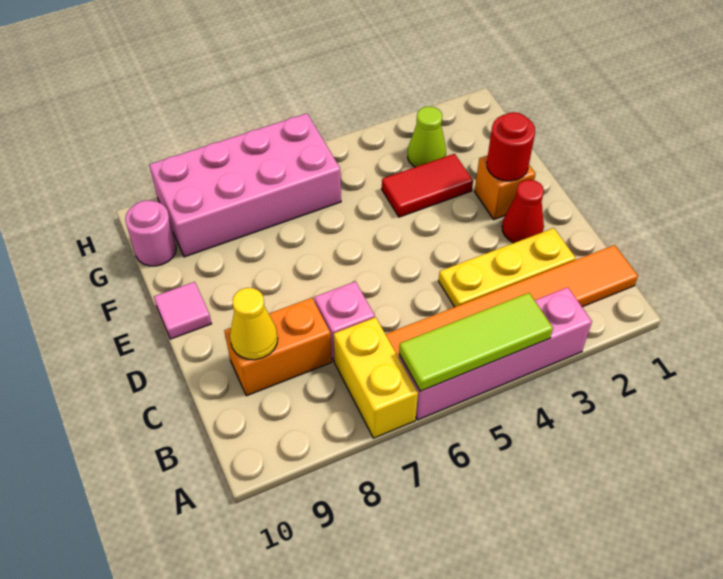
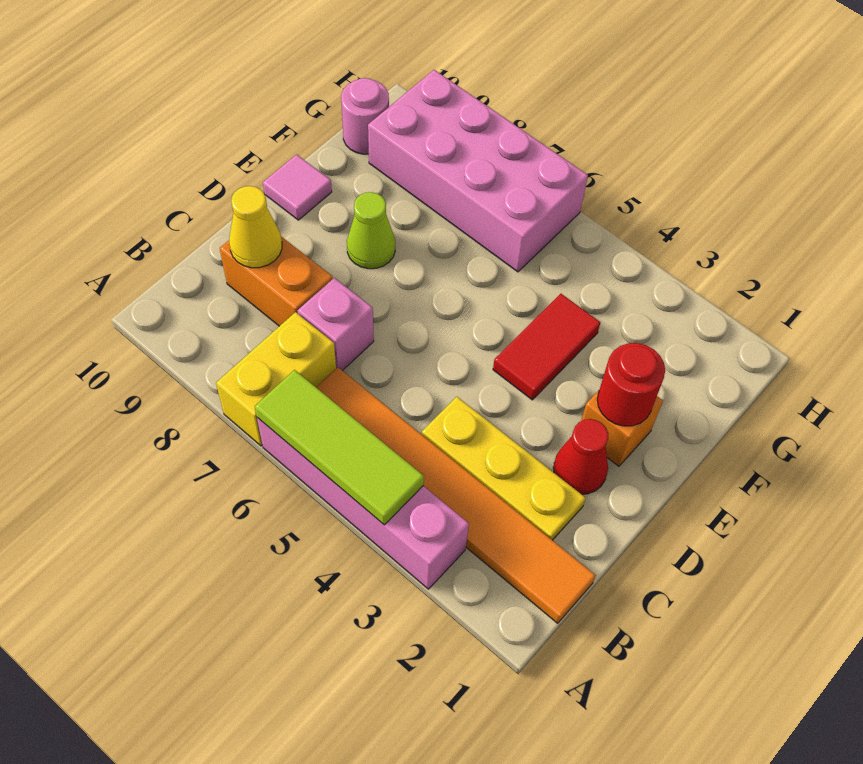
red tile F3:F4 level 1 -> red tile E4:F4 level 1
lime cone G3 level 1 -> lime cone E8 level 1

